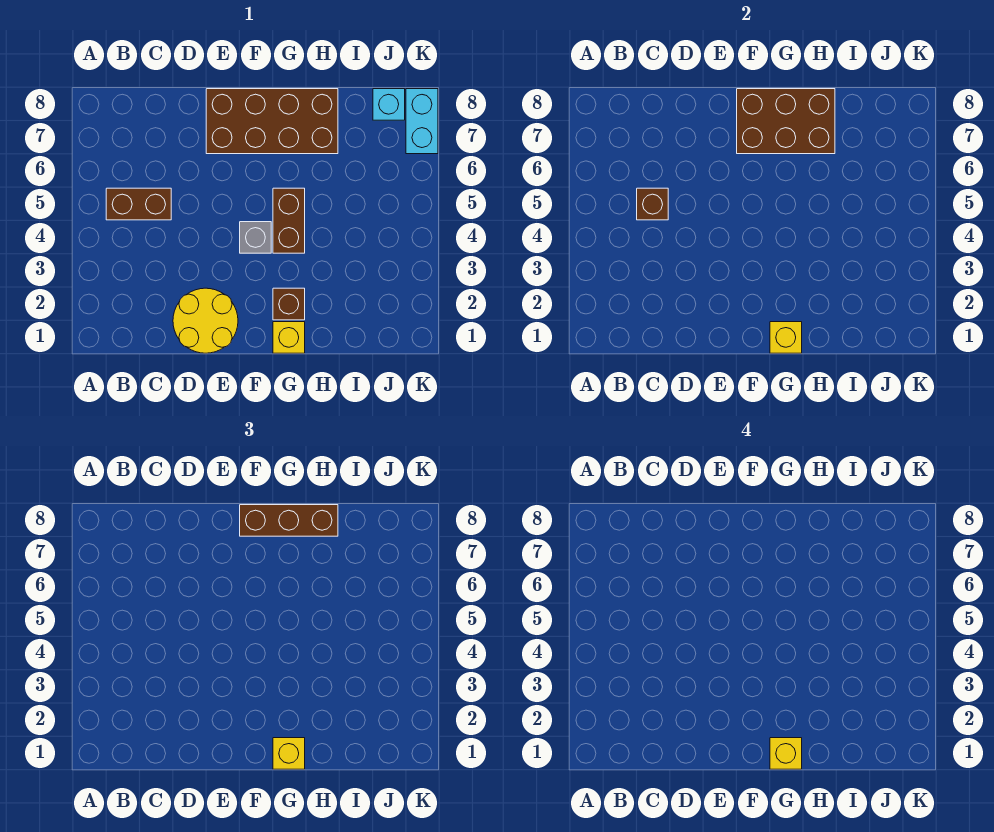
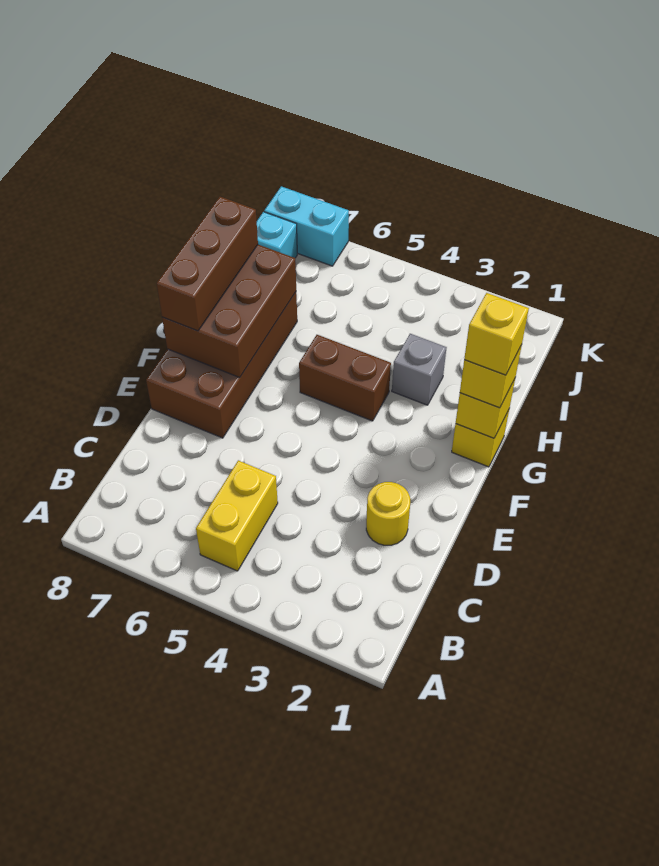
brown brick B5:C5 level 1 -> yellow brick B5:C5 level 1
brown brick C5 level 2 -> none
yellow round brick D1:E2 level 1 -> yellow round brick D2 level 1
grey brick F4 level 1 -> grey brick H3 level 1
brown brick G2 level 1 -> none

